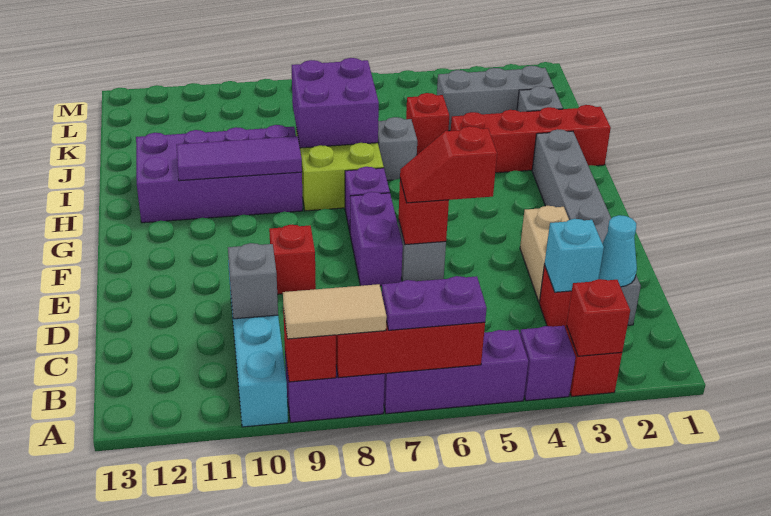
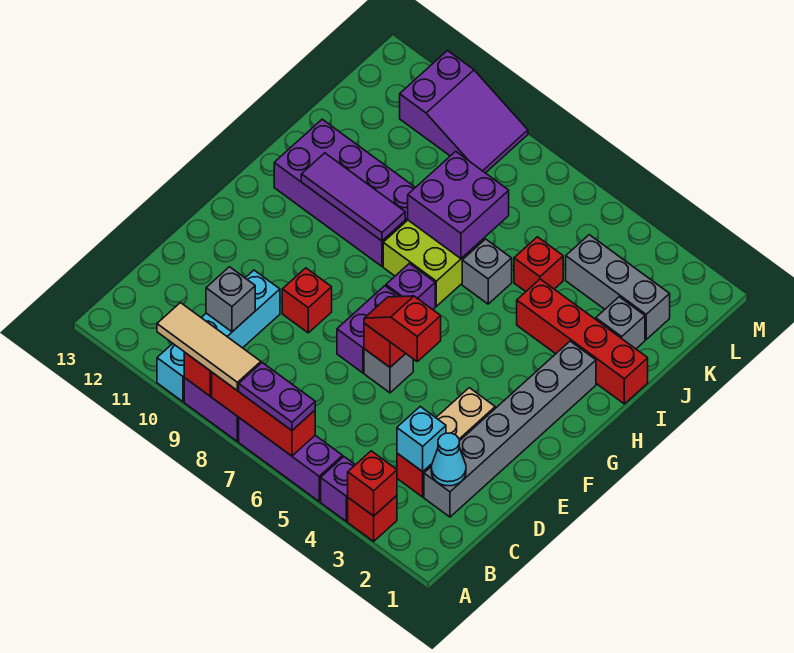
tan tile A8:A9 level 3 -> tan tile A8:A10 level 3
none -> purple slope L9:M11 level 1 top 11

